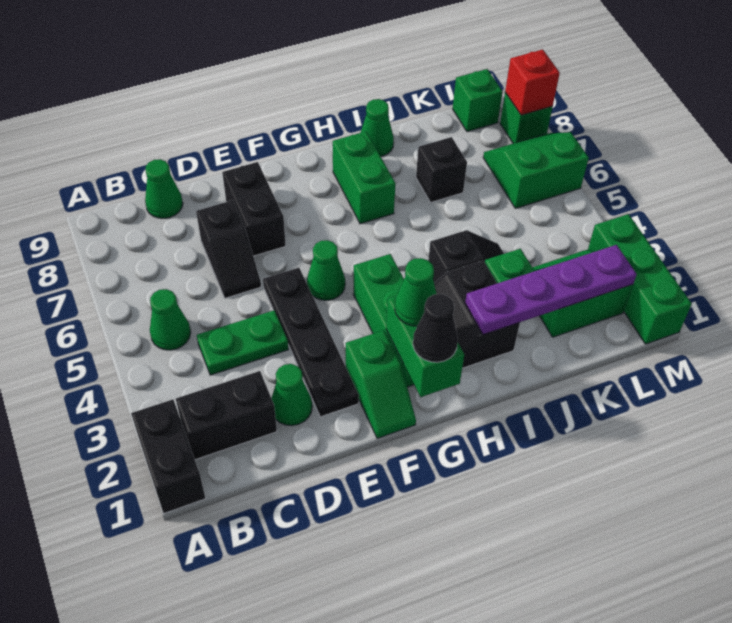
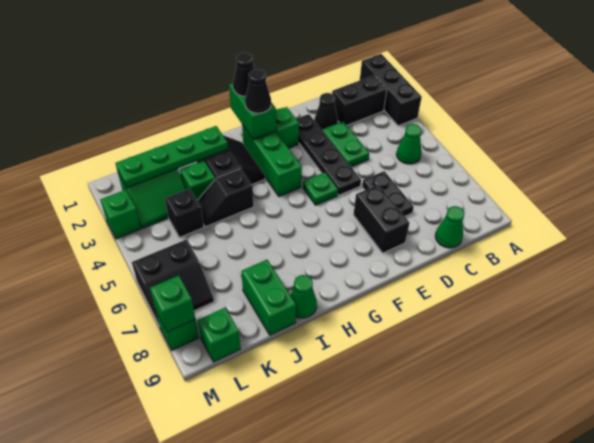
black brick A1:A2 level 1 -> black brick A1:A3 level 1
green plate C4:D4 level 1 -> green plate D3:D4 level 1
green cone D2 level 1 -> black cone D2 level 1
black slope D6:D7 level 1 top 7 -> black plate D6:D7 level 1
green cone F5 level 1 -> green plate F5 level 1
green cone G2 level 3 -> black cone G2 level 3
green brick H7:H8 level 1 -> green brick J8:J9 level 1
purple plate I2:L2 level 2 -> green plate I2:L2 level 2
black brick J7 level 1 -> black brick K4 level 1
green slope L6:M7 level 1 top 6 -> black slope L6:M7 level 1 top 6
green brick M1:M3 level 1 -> green brick M3 level 1
red brick M8 level 2 -> green brick M8 level 2

